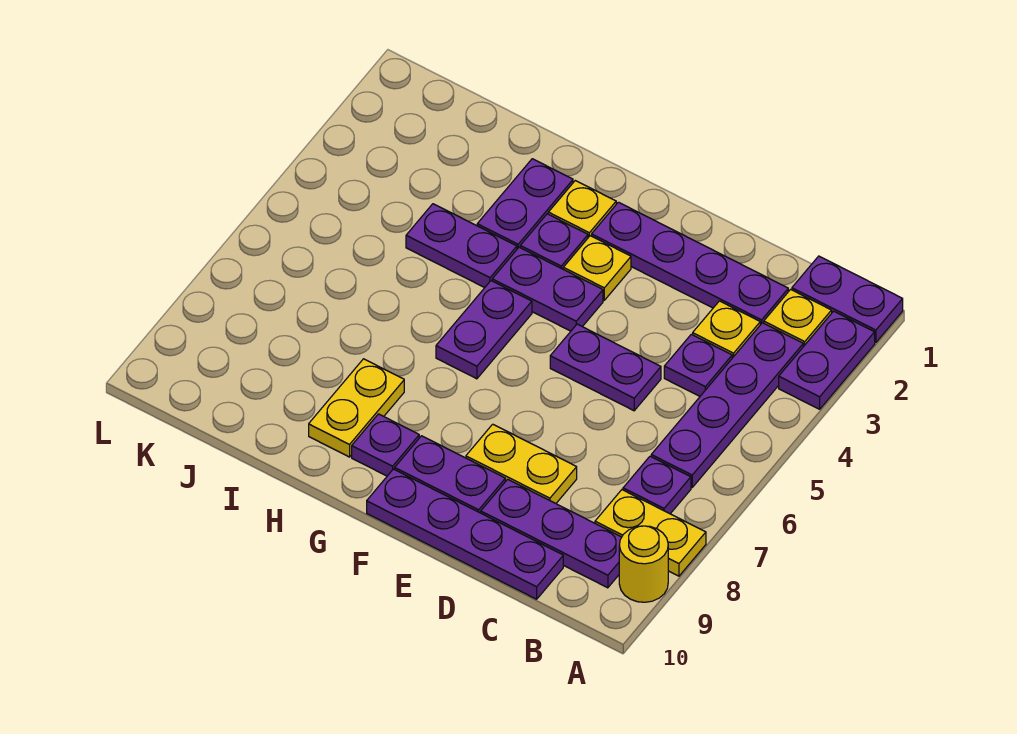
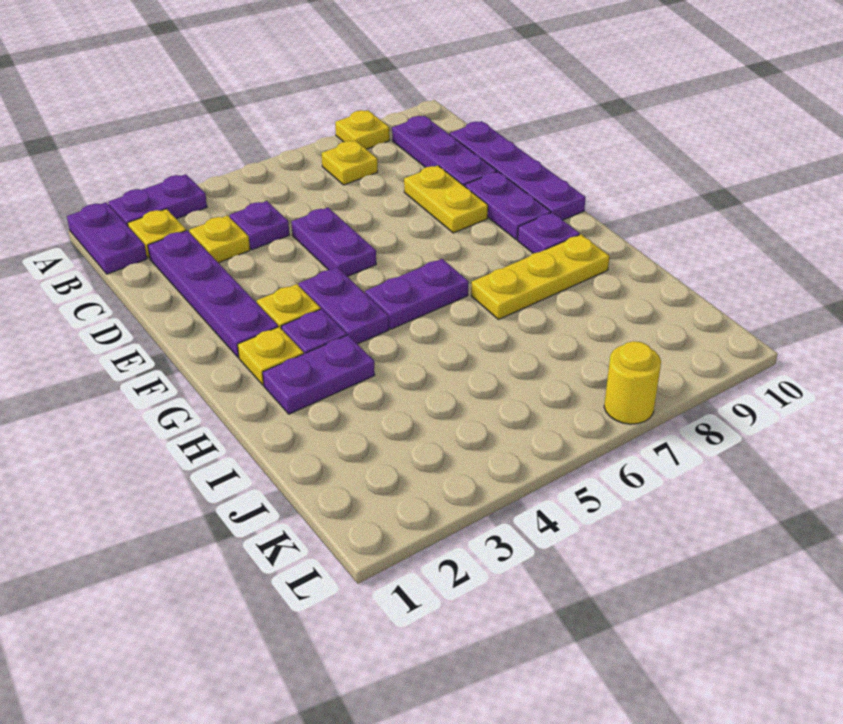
yellow plate A8:B8 level 1 -> yellow plate A8 level 1
yellow round brick A9 level 1 -> yellow round brick L7 level 1
purple plate B3:B6 level 1 -> none
purple plate B7 level 1 -> yellow plate B7 level 1
purple plate H4:I4 level 1 -> none
yellow plate H8:H9 level 1 -> yellow plate H7:H9 level 1

